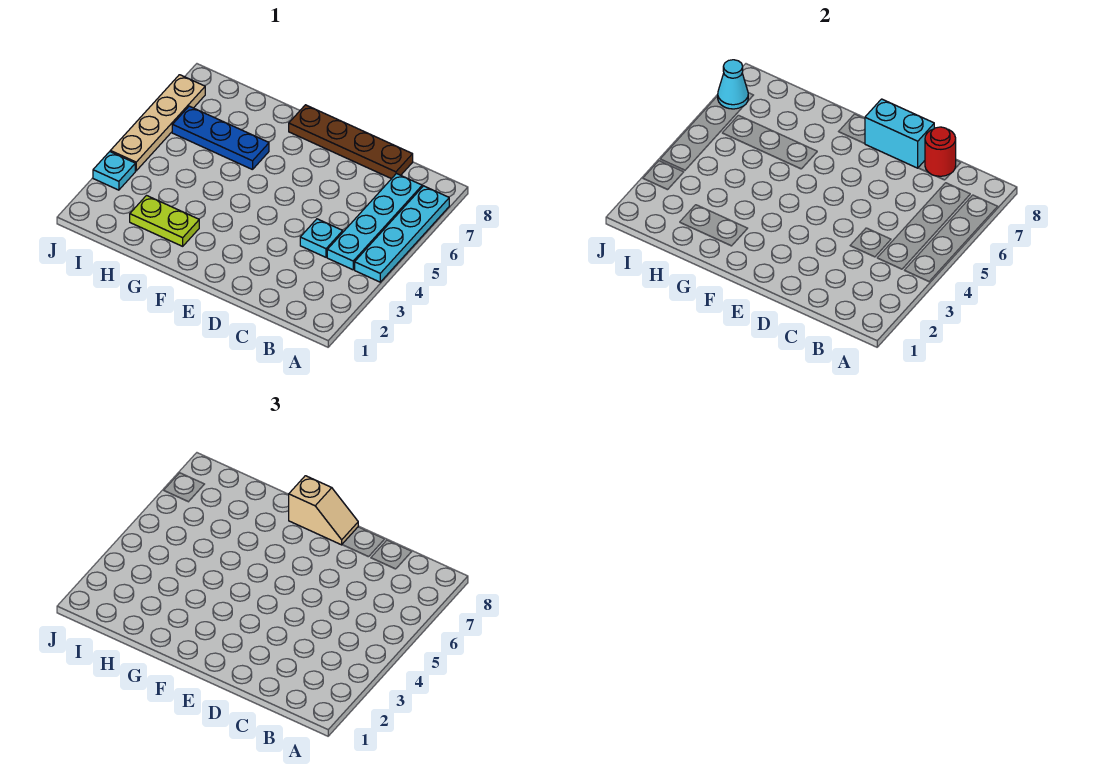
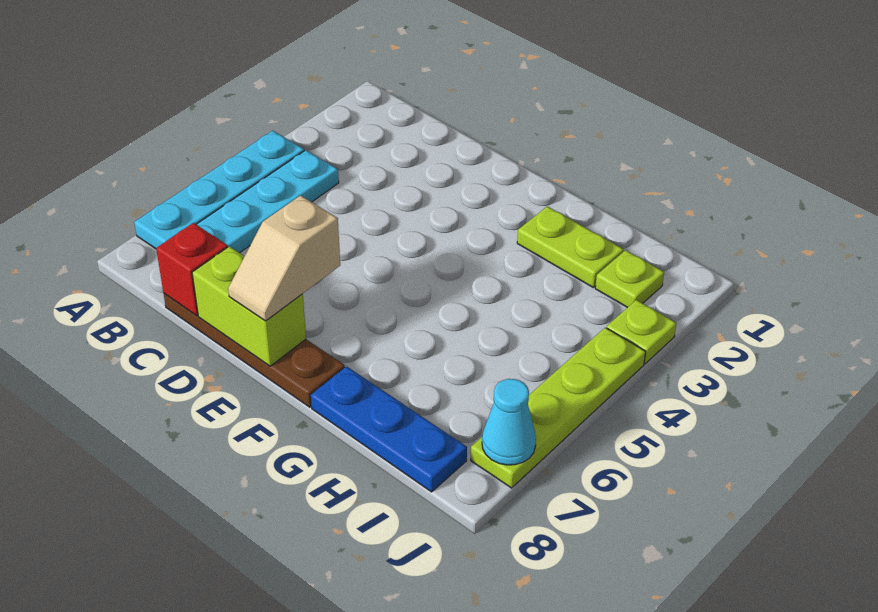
cyan plate C4 level 1 -> none
red round brick C8 level 2 -> red brick C8 level 2
cyan brick D8:E8 level 2 -> lime brick D8:E8 level 2
tan slope E8:F8 level 3 top F -> tan slope E7:E8 level 3 top 7
blue plate G6:I6 level 1 -> blue plate G8:I8 level 1
none -> lime plate I2 level 1
cyan plate J3 level 1 -> lime plate J3 level 1
tan plate J4:J7 level 1 -> lime plate J4:J7 level 1

